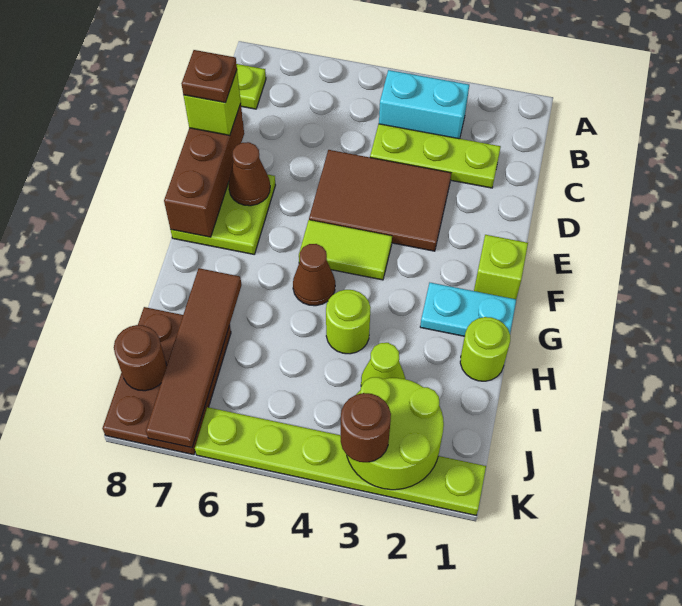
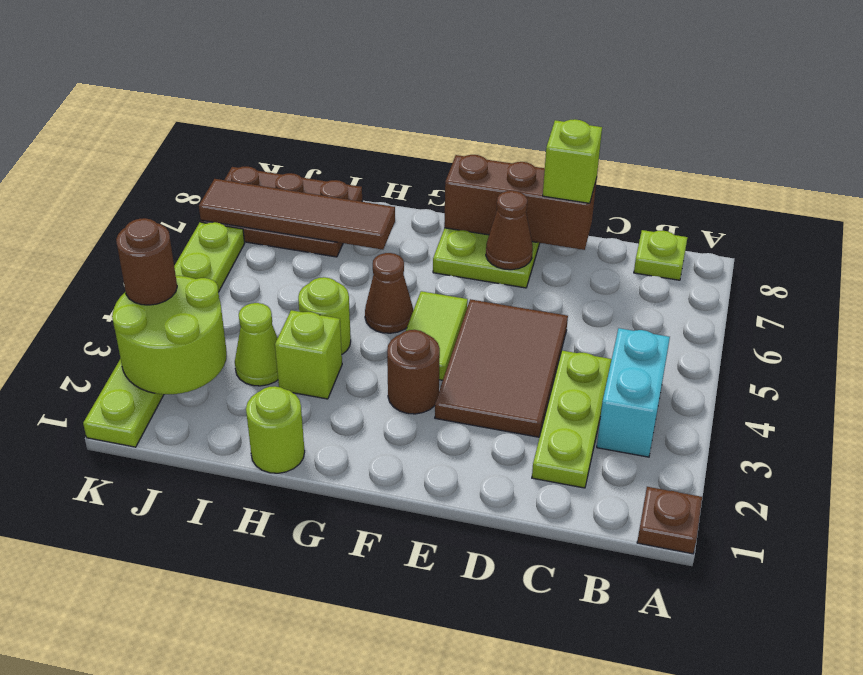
brown plate D8 level 4 -> brown plate A1 level 1
lime brick F1 level 1 -> lime brick H3 level 1
cyan plate G1:G2 level 1 -> none
brown round brick J8 level 2 -> brown round brick F3 level 1

